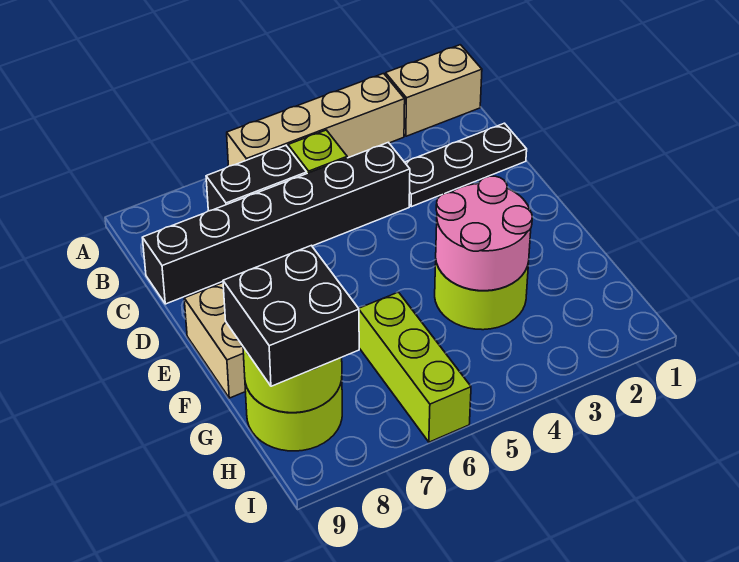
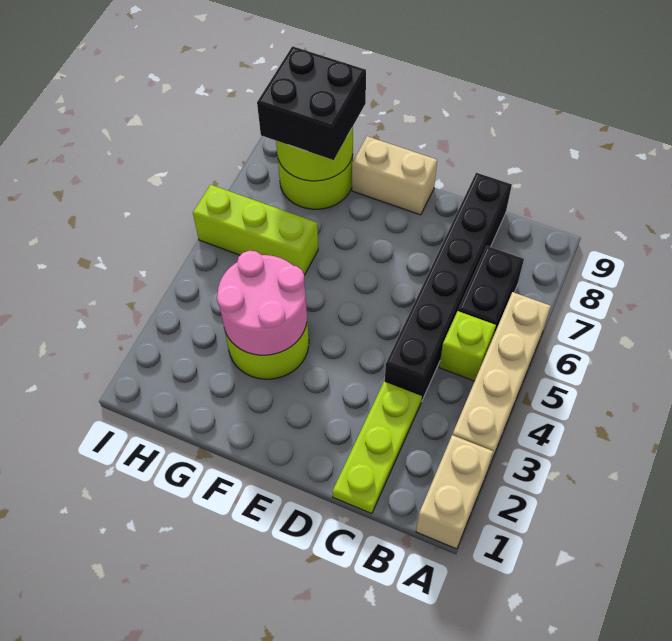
black plate C1:C3 level 1 -> lime plate C1:C3 level 1

